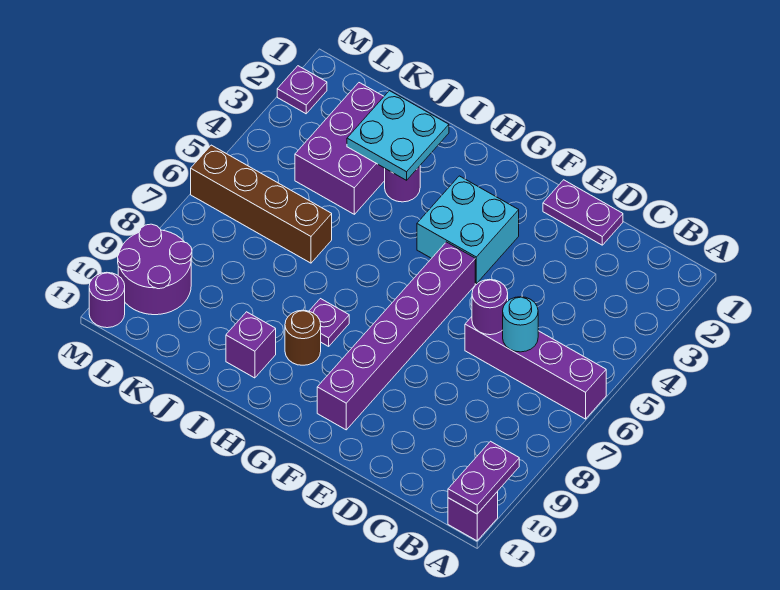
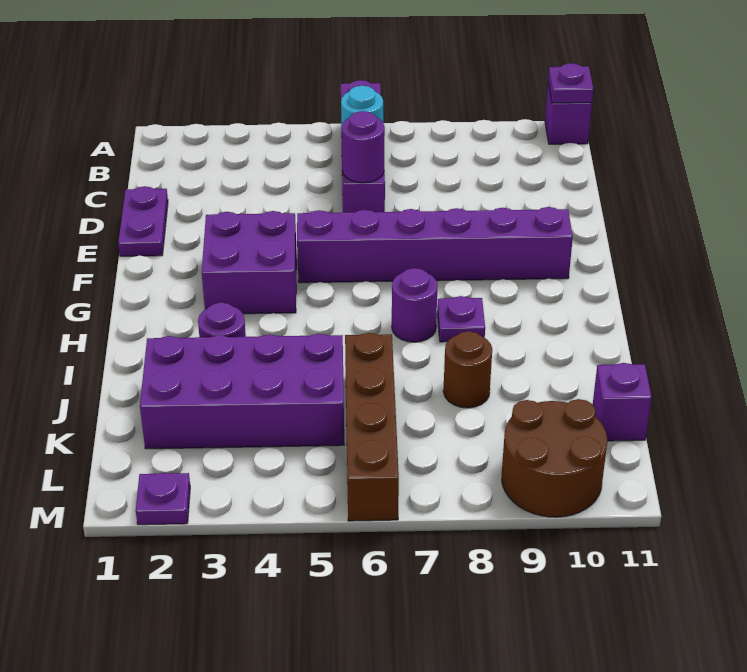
purple plate A10:A11 level 2 -> purple plate A11 level 2
cyan brick F3:G4 level 1 -> purple brick F3:G4 level 1
brown round brick H9 level 1 -> brown round brick J8 level 1
cyan plate I2:J3 level 2 -> none
purple brick I10 level 1 -> purple brick K11 level 1
purple brick J2:K4 level 1 -> purple brick J2:K5 level 1
purple round brick L9:M10 level 1 -> brown round brick L9:M10 level 1
purple round brick M11 level 1 -> purple round brick H7 level 1

